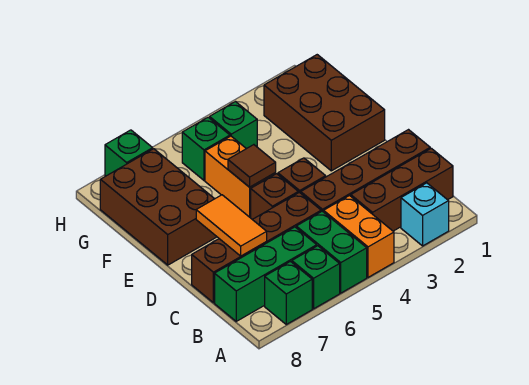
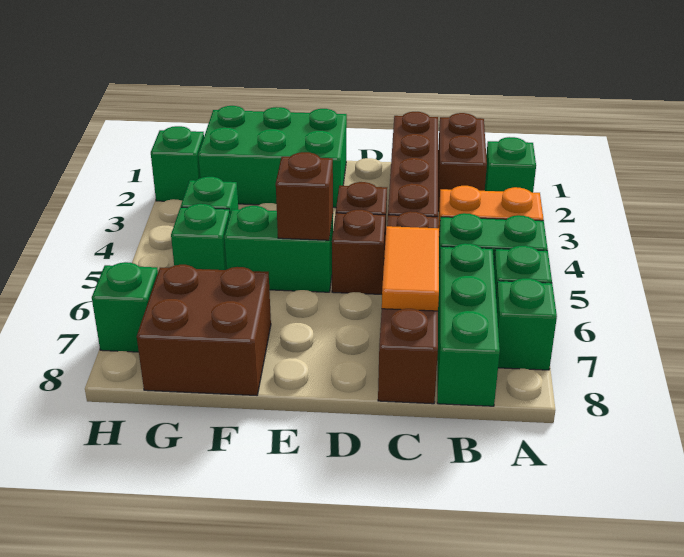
cyan brick A2 level 1 -> green brick A2 level 1
brown brick B1:B3 level 1 -> brown brick B1:B2 level 1
orange tile C7:D7 level 2 -> orange tile C6:C7 level 2
brown brick E1:G2 level 1 -> green brick E1:G2 level 1
orange brick E5:F5 level 1 -> green brick E5:F5 level 1
brown tile E5 level 2 -> brown brick E5 level 2
brown brick E7:G8 level 1 -> brown brick F7:G8 level 1
none -> green brick H2 level 1

